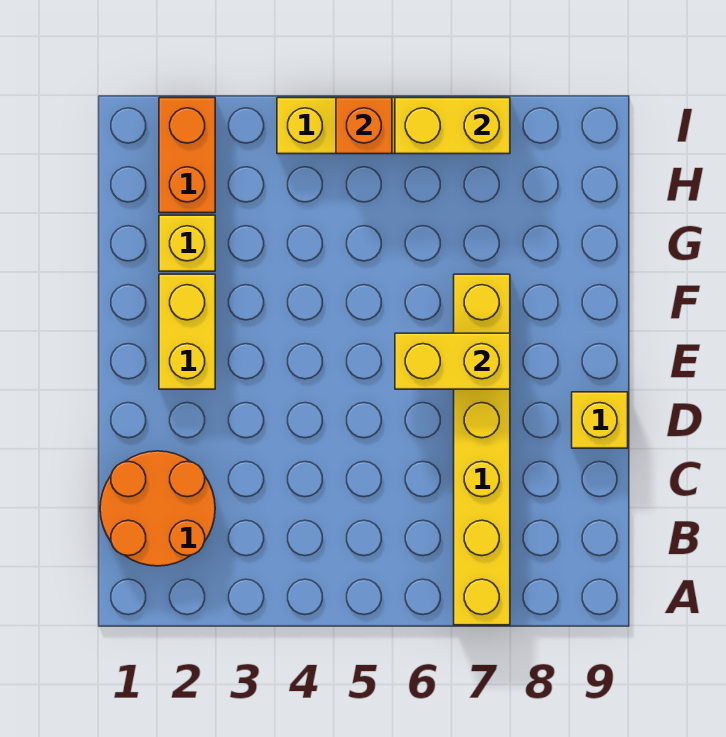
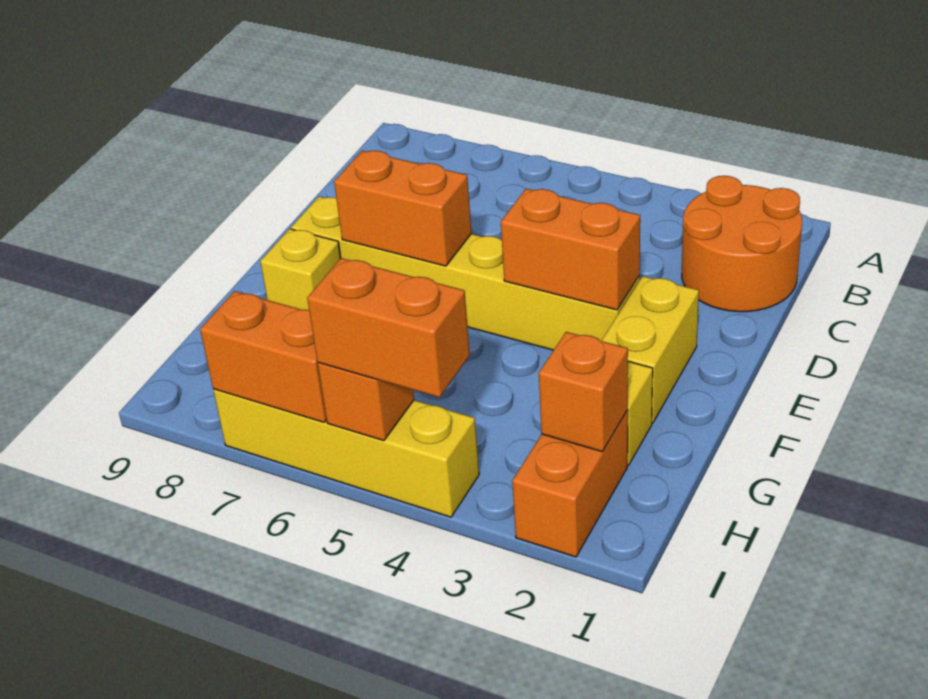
yellow brick A7:F7 level 1 -> yellow brick E3:E8 level 1
yellow brick D9 level 1 -> yellow brick F8 level 1
none -> orange brick E3:E4 level 2
yellow brick E6:E7 level 2 -> orange brick E6:E7 level 2
none -> orange brick H2 level 2
none -> orange brick I4:I5 level 3
yellow brick I6:I7 level 2 -> orange brick I6:I7 level 2

